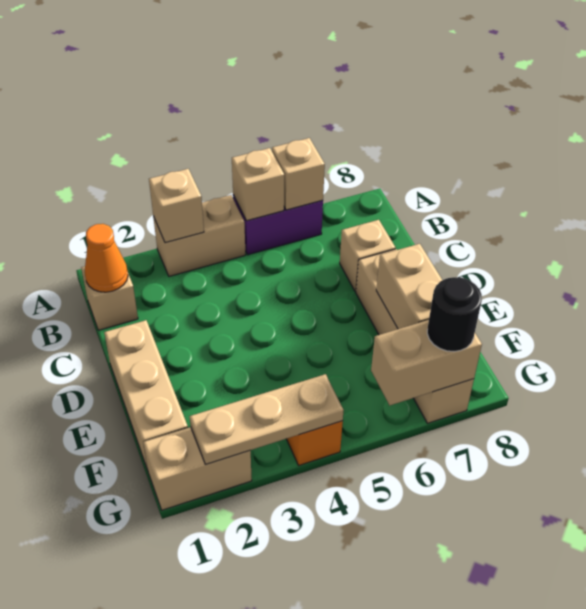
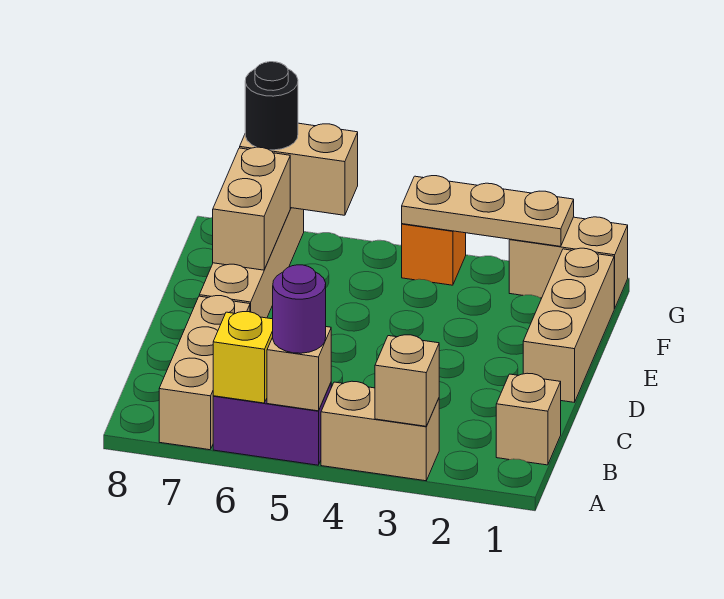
none -> purple round brick A5 level 3
tan brick A6 level 2 -> yellow brick A6 level 2
orange cone B1 level 2 -> none
tan brick C7 level 1 -> tan brick A7:C7 level 1

